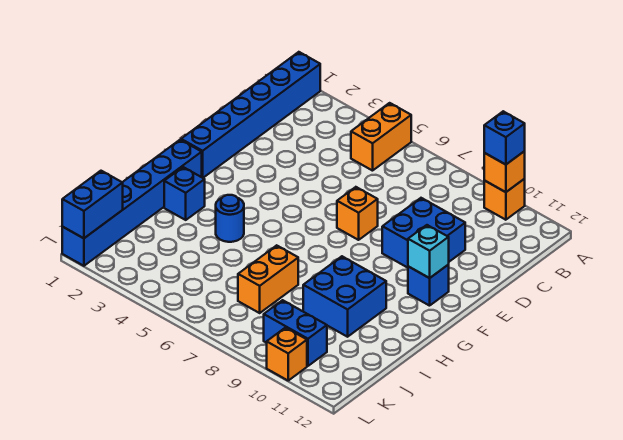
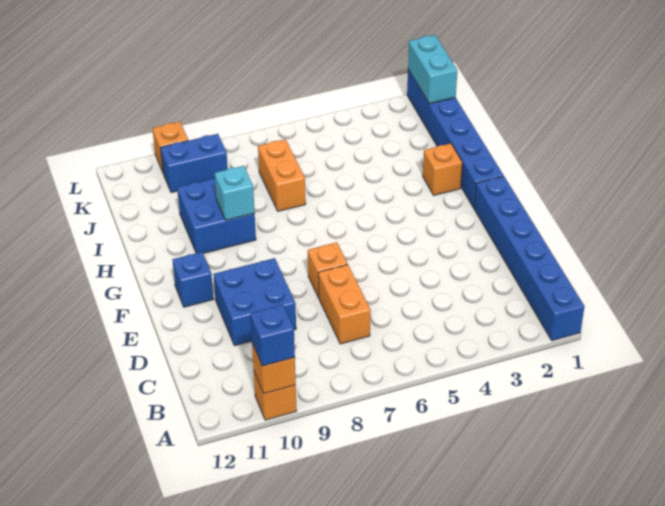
orange brick A5:B5 level 1 -> orange brick C7:D7 level 1
cyan brick F11 level 2 -> cyan brick H9 level 2
blue brick H2 level 1 -> orange brick H2 level 1
blue round brick H4 level 1 -> none
blue brick K1:L1 level 2 -> cyan brick K1:L1 level 2

